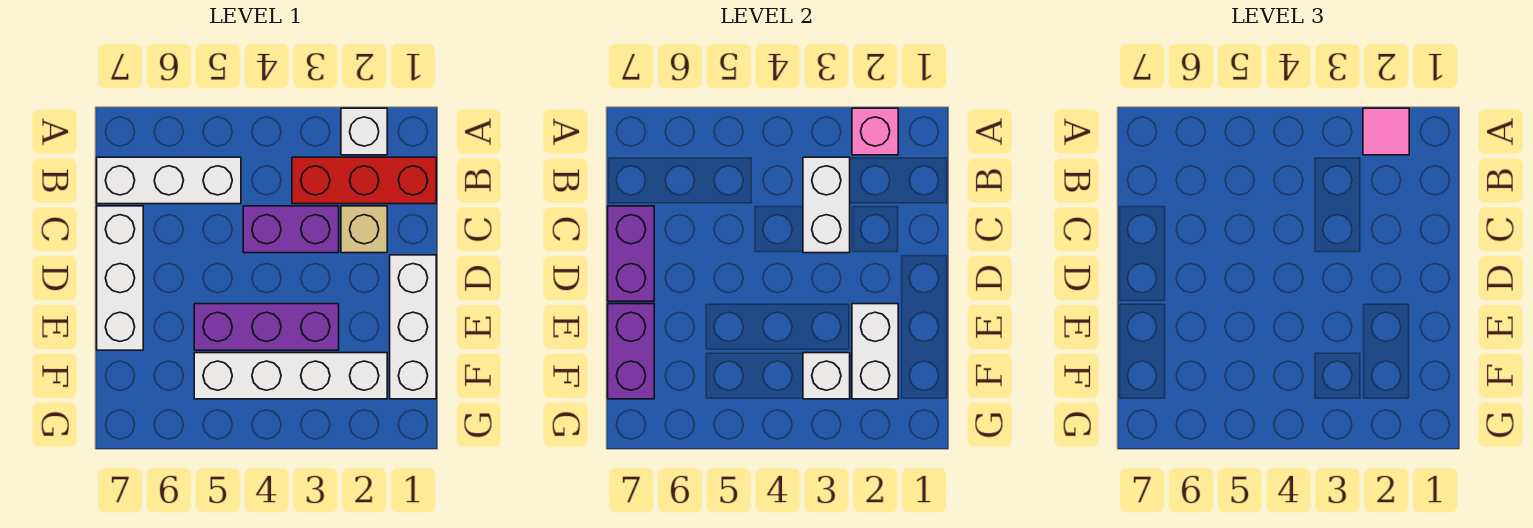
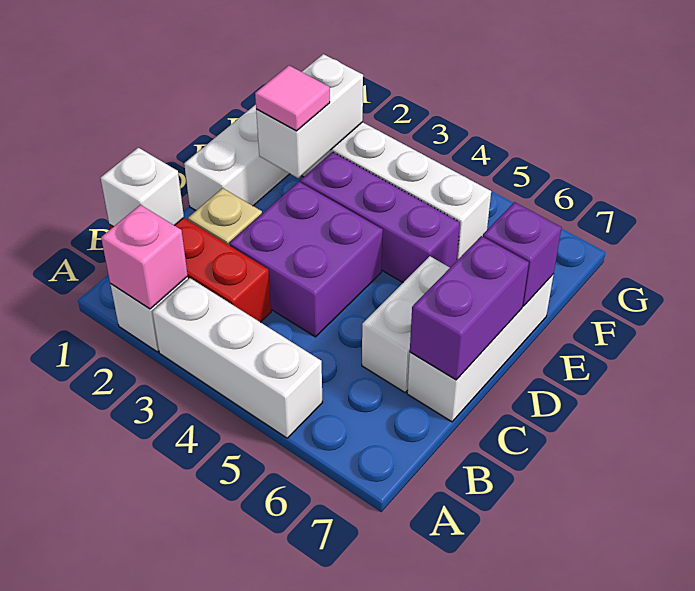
pink tile A2 level 3 -> pink tile E2 level 3
white brick B3:C3 level 2 -> white brick C6:D6 level 1
white brick B5:B7 level 1 -> white brick A3:A5 level 1
purple brick C3:C4 level 1 -> purple brick C3:D4 level 1
purple brick E7:F7 level 2 -> purple brick E7 level 2
white brick F3 level 2 -> white brick B1 level 2

